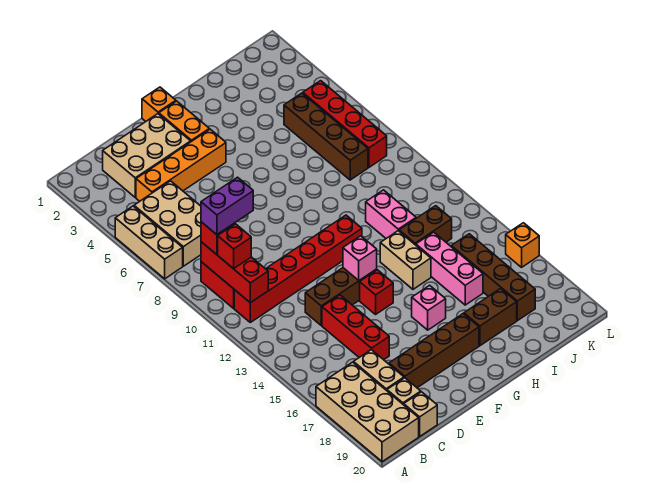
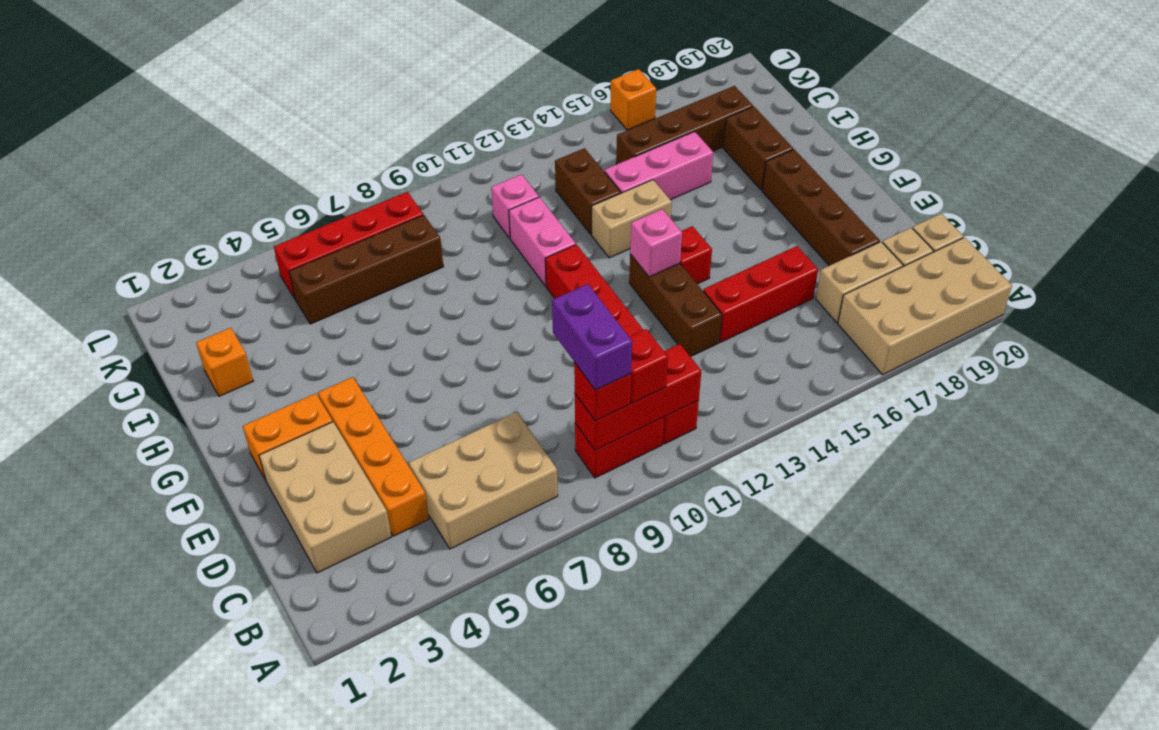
tan brick A5:A7 level 1 -> none
orange brick F1 level 1 -> orange brick I2 level 1
pink brick G16 level 1 -> pink brick J11 level 1
pink brick I11:I12 level 1 -> pink brick H11:I11 level 1

